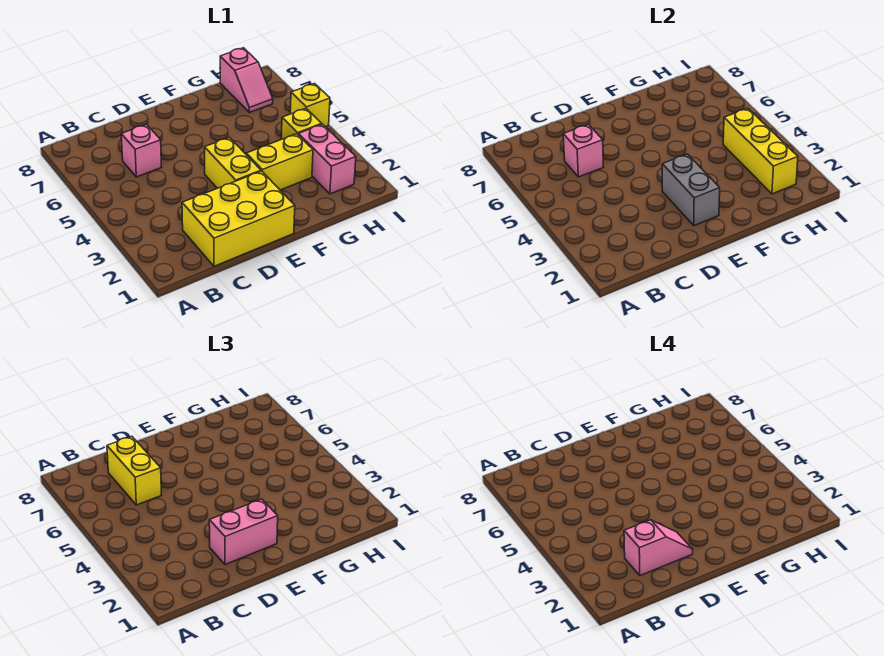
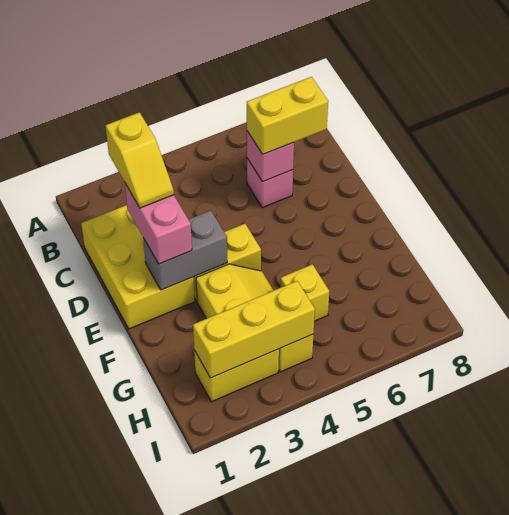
pink slope C2:D2 level 4 top C -> yellow slope C2:D2 level 4 top C
pink brick H2:H3 level 1 -> yellow brick H2:H3 level 1
pink slope H7:H8 level 1 top 8 -> none
yellow brick I5 level 1 -> yellow brick G5 level 1

